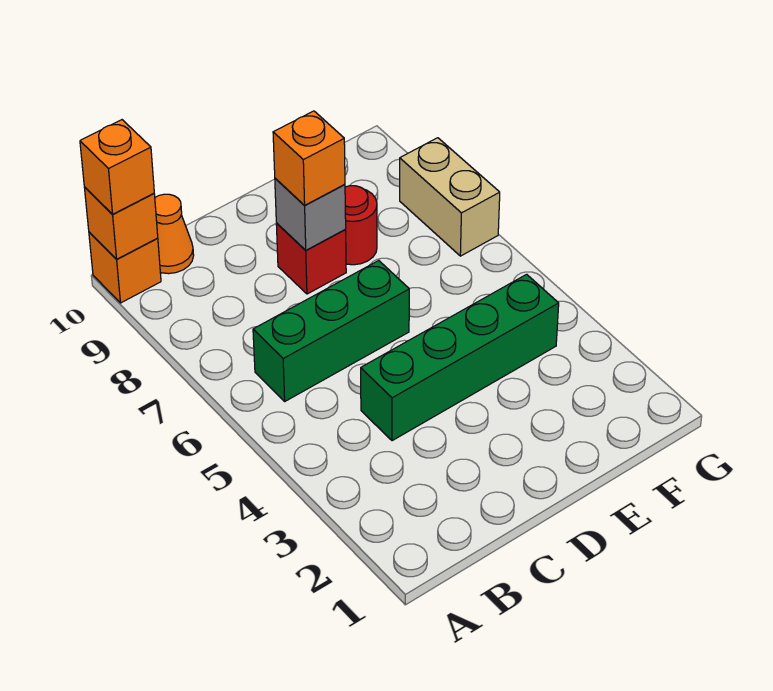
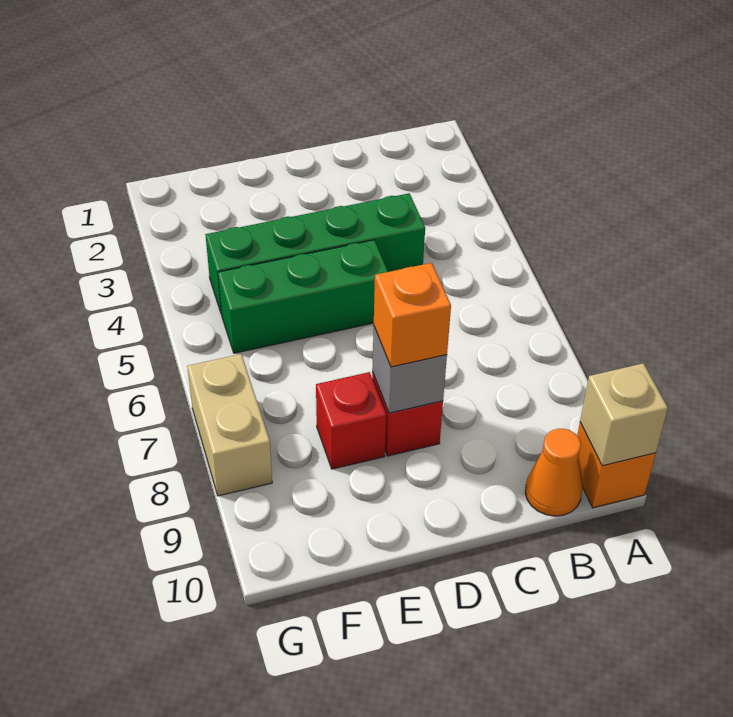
orange brick A10 level 2 -> tan brick A10 level 2
orange brick A10 level 3 -> none
green brick B6:D6 level 1 -> green brick D5:F5 level 1
red round brick E8 level 1 -> red brick E8 level 1

